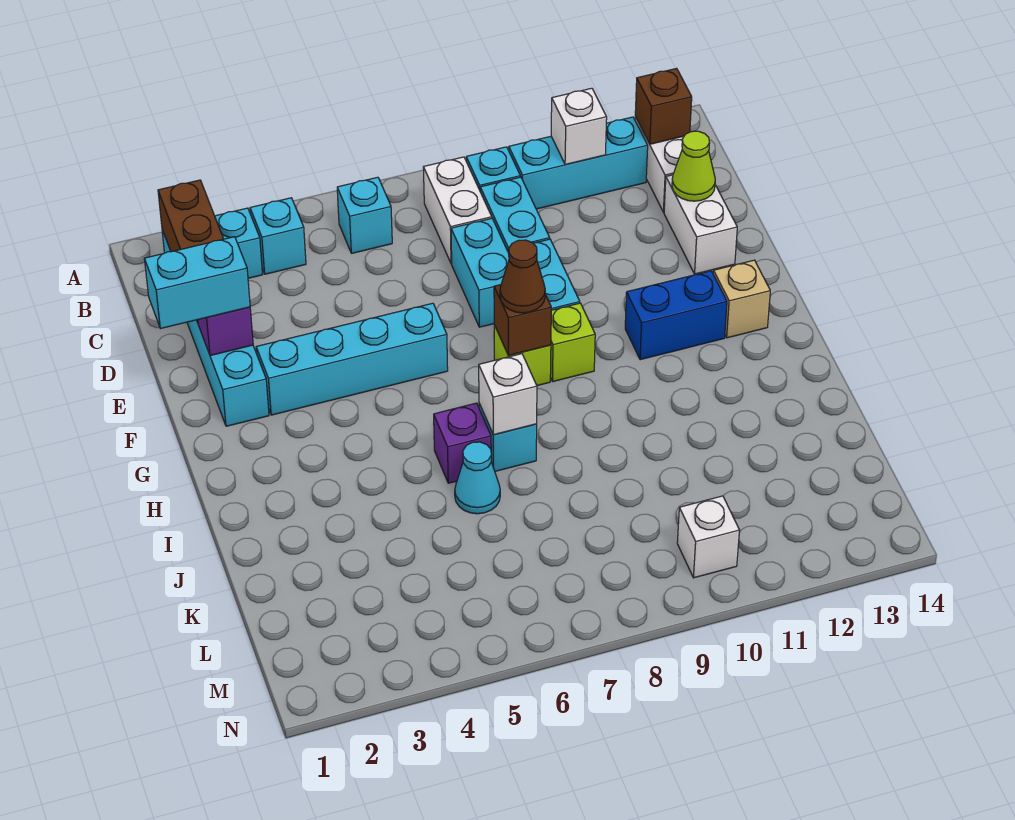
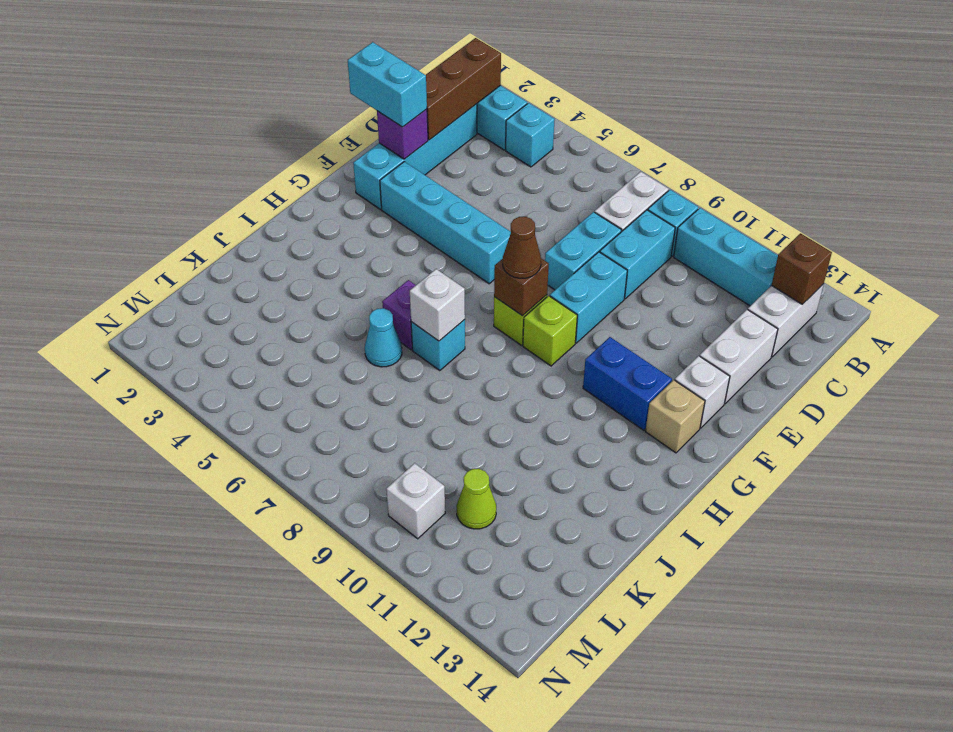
cyan brick B6 level 1 -> none
white brick B11 level 2 -> white brick F13 level 1
lime cone D13 level 2 -> lime cone L11 level 1

